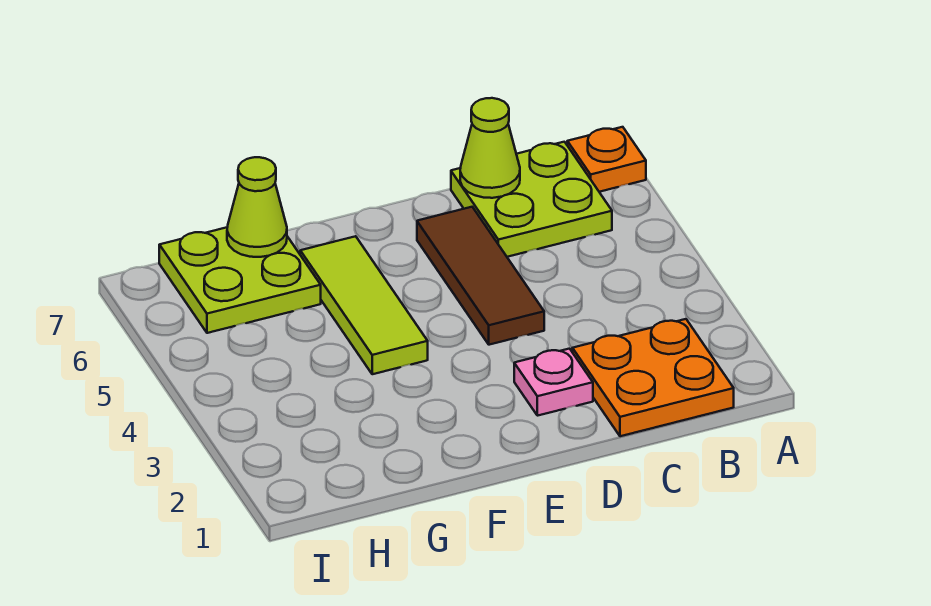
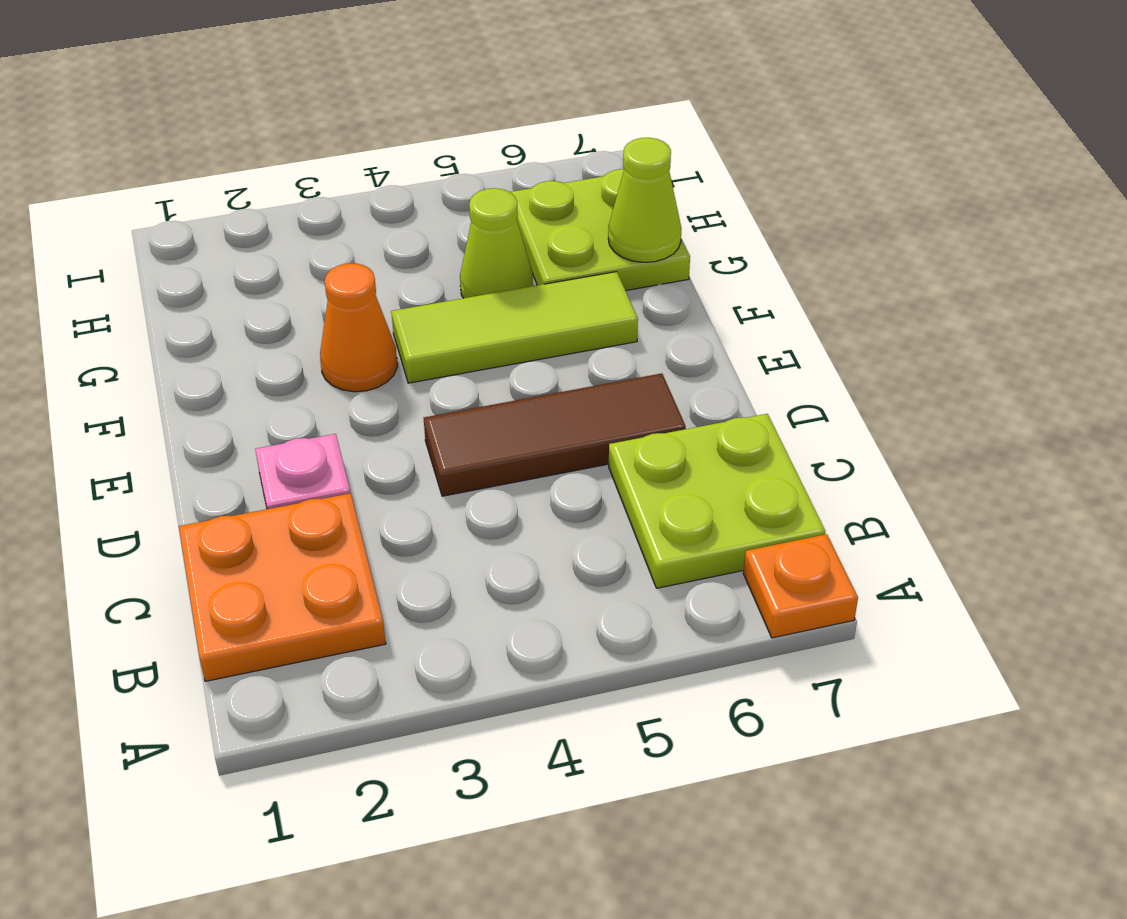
lime cone C7 level 2 -> lime cone G5 level 1
none -> orange cone F3 level 1

